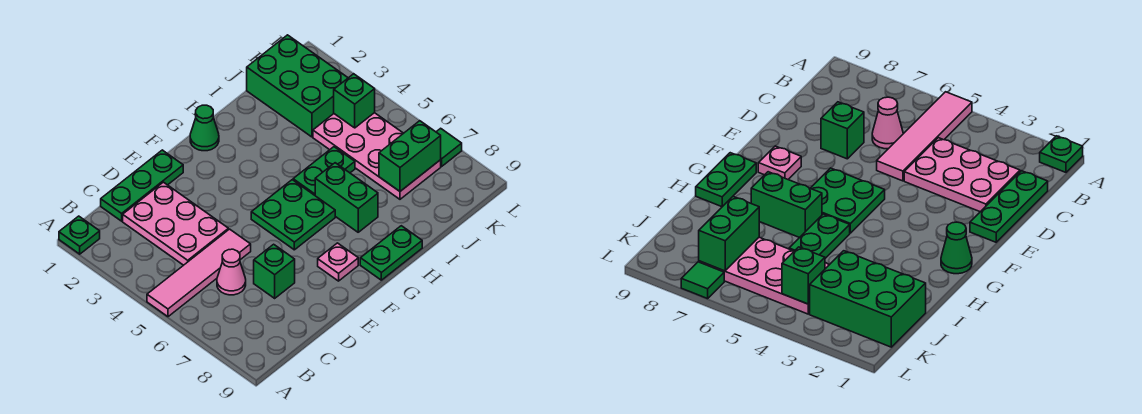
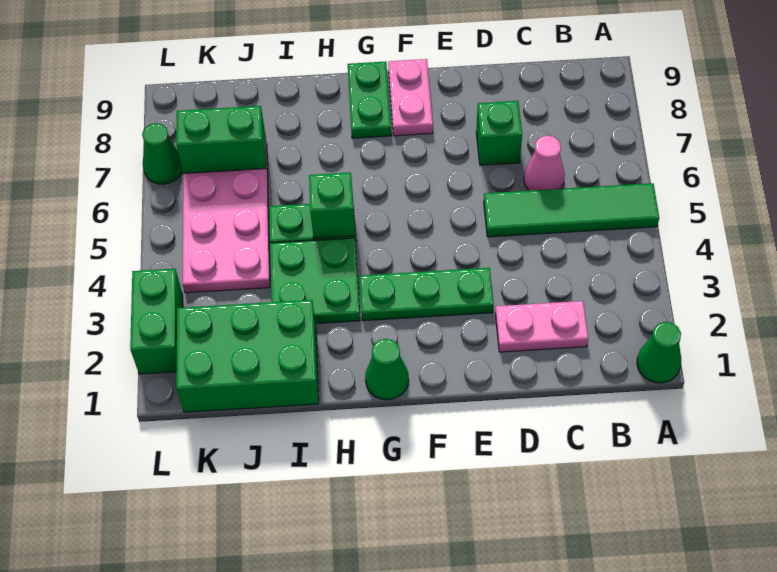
green plate A1 level 1 -> green cone A1 level 1
pink tile A5:D5 level 1 -> green tile A5:D5 level 1
green plate C1:E1 level 1 -> green plate E3:G3 level 1
pink plate C2:D4 level 1 -> pink plate C2:D2 level 1
green plate F5:G6 level 1 -> green plate H3:I4 level 1
pink plate F8 level 1 -> pink plate F8:F9 level 1
green plate G9:H9 level 1 -> green plate G8:G9 level 1
green brick H6:H7 level 1 -> green brick L2:L3 level 1
green brick J1:K3 level 1 -> green brick I1:K2 level 1
green brick K4 level 2 -> green brick H5 level 2
green tile L7 level 1 -> green cone L7 level 1

